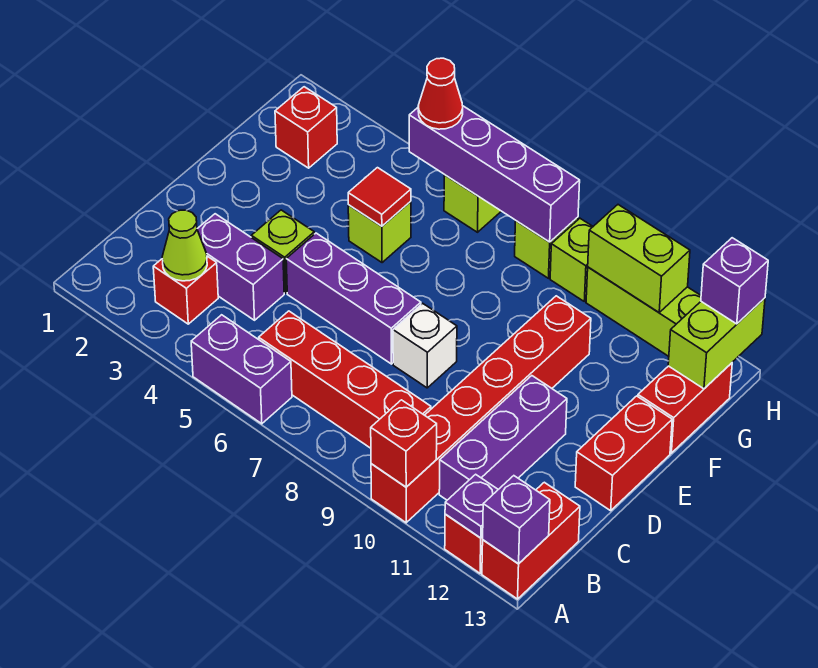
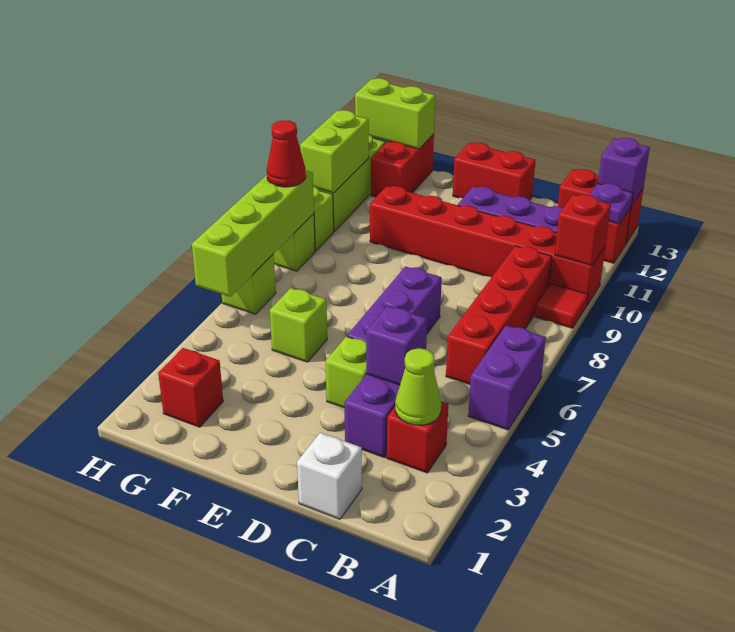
white brick D8 level 1 -> white brick C1 level 1
red tile F5 level 2 -> red tile A9 level 1
red brick F13:G13 level 1 -> red brick G12:G13 level 1
purple brick H5:H8 level 2 -> lime brick H5:H8 level 2
red cone H5 level 3 -> red cone H8 level 3
purple brick H13 level 3 -> purple brick C4 level 2

